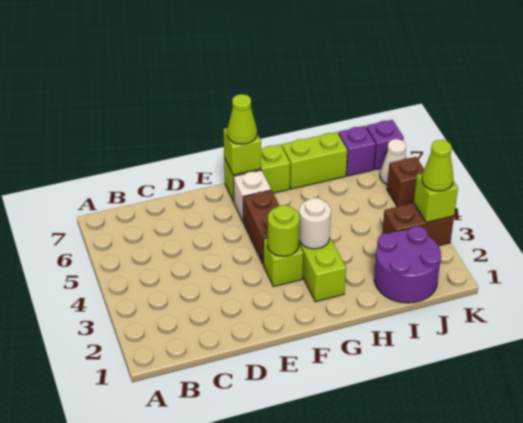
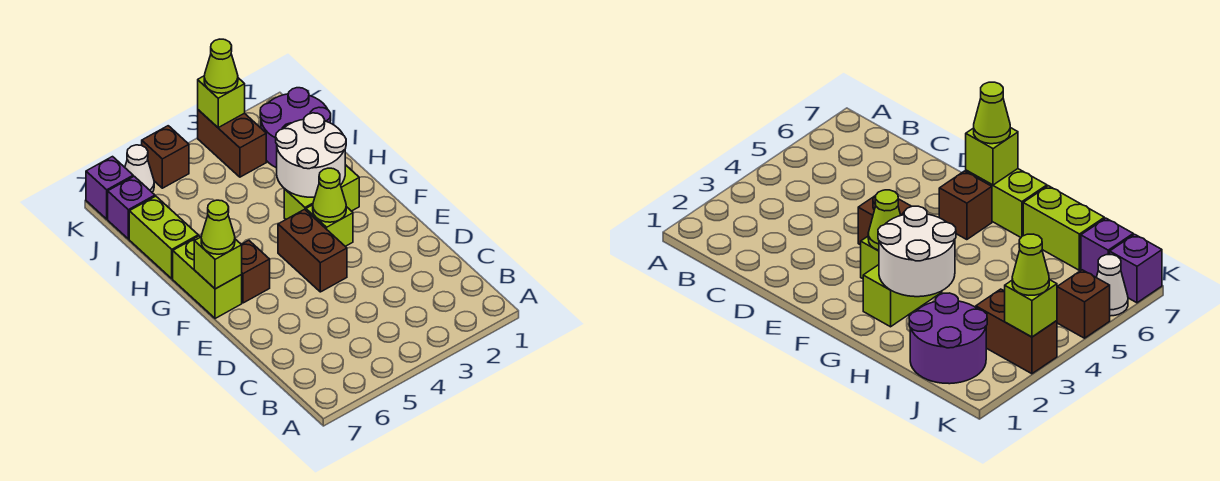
lime round brick F3 level 2 -> lime cone F3 level 2
brown brick F4:F5 level 1 -> brown brick E4:F4 level 1
white brick F6 level 1 -> brown brick F6 level 1
white round brick G3 level 2 -> white round brick G2:H3 level 2

